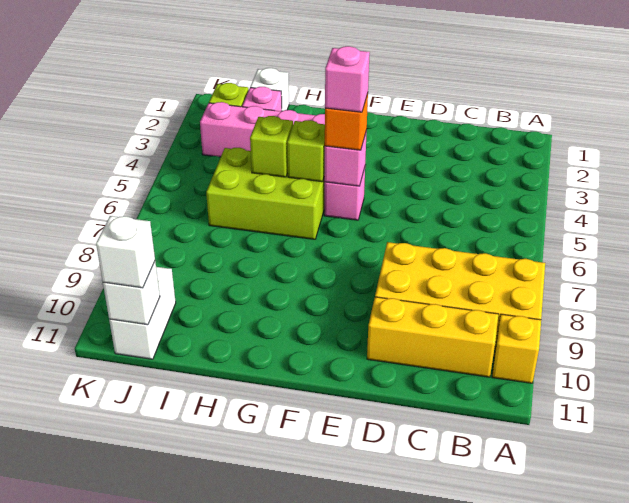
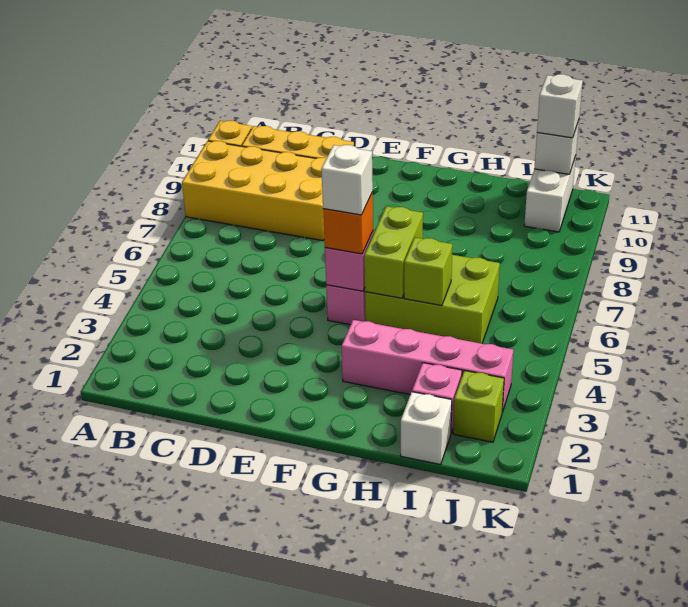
pink brick F5 level 4 -> white brick F5 level 4
lime brick G5 level 2 -> lime brick G5:G6 level 2

